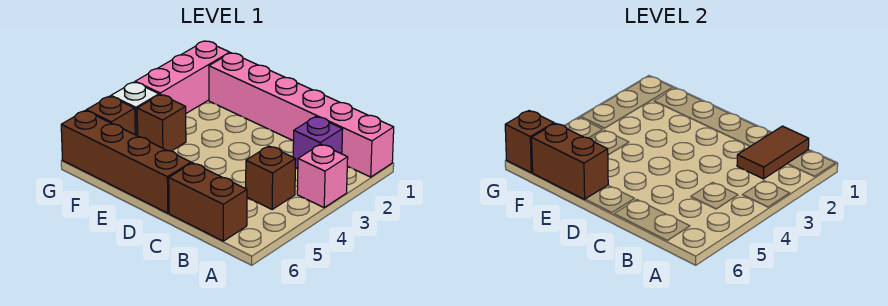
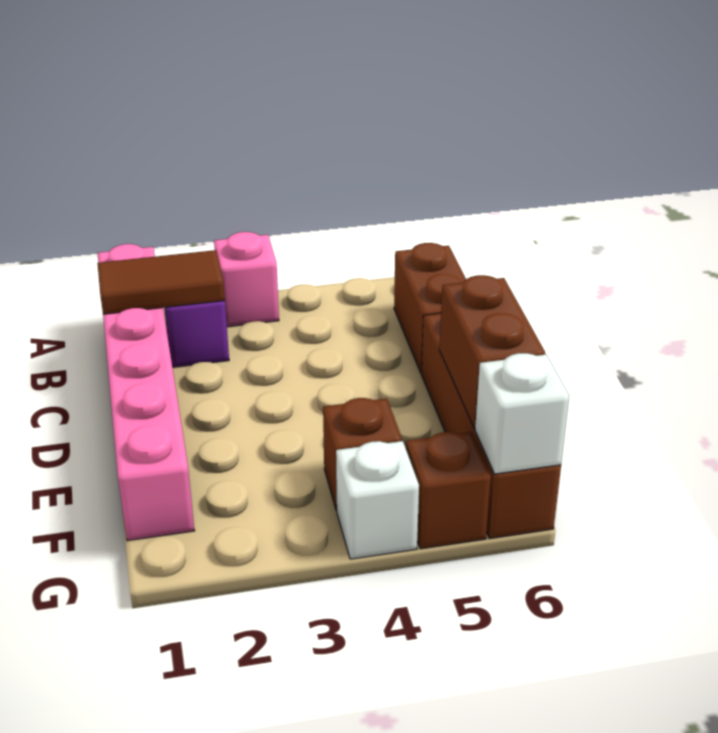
brown brick B4 level 1 -> none
pink brick G1:G3 level 1 -> none
brown brick G6 level 2 -> white brick G6 level 2

